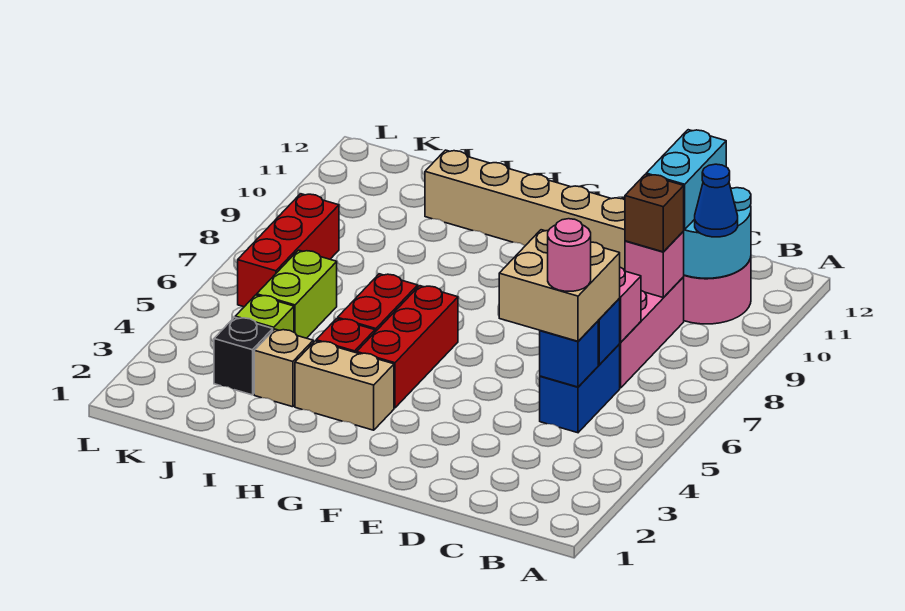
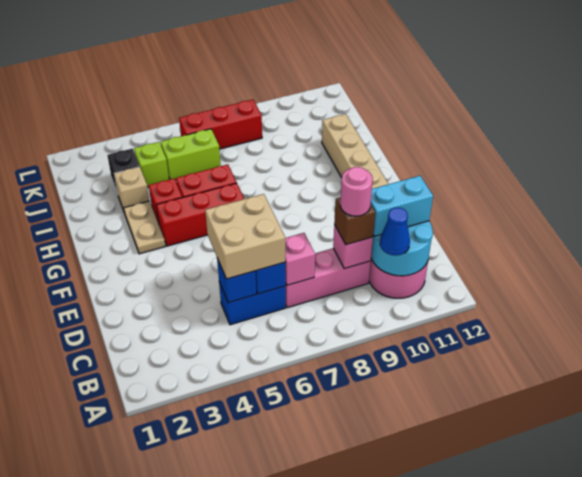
pink round brick C5 level 4 -> pink round brick C9 level 4
tan brick G3:H3 level 1 -> tan plate G3:H3 level 1

